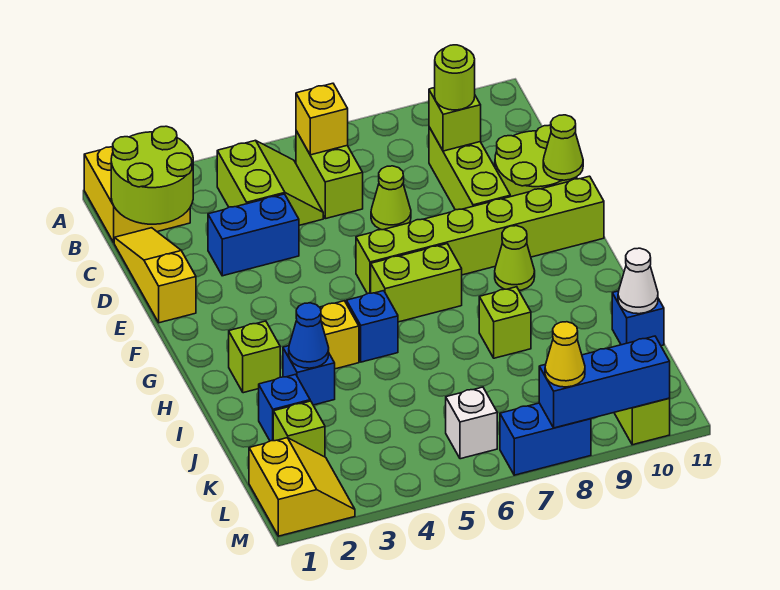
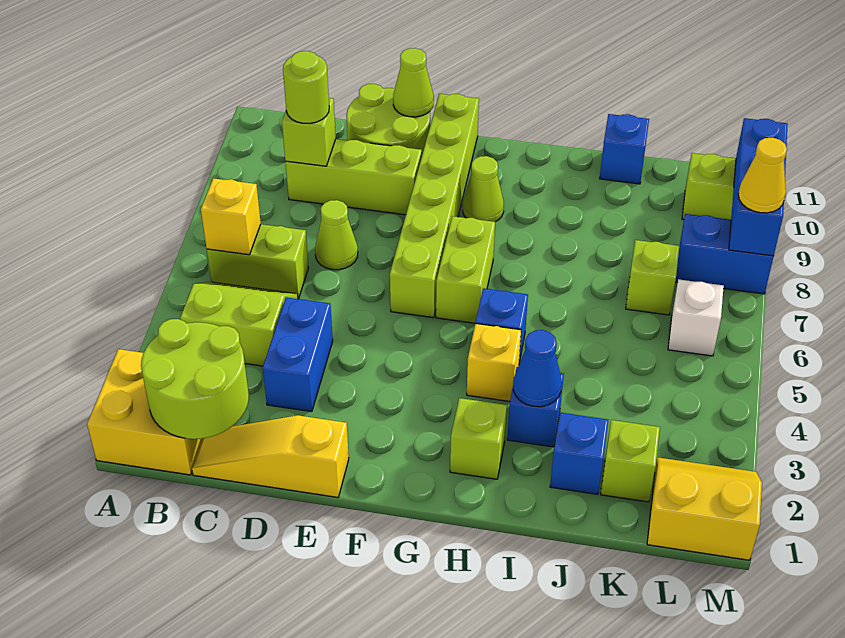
lime brick I8 level 1 -> lime brick K7 level 1
white cone J11 level 2 -> none
blue brick M7:M8 level 1 -> blue brick L8:M8 level 1

